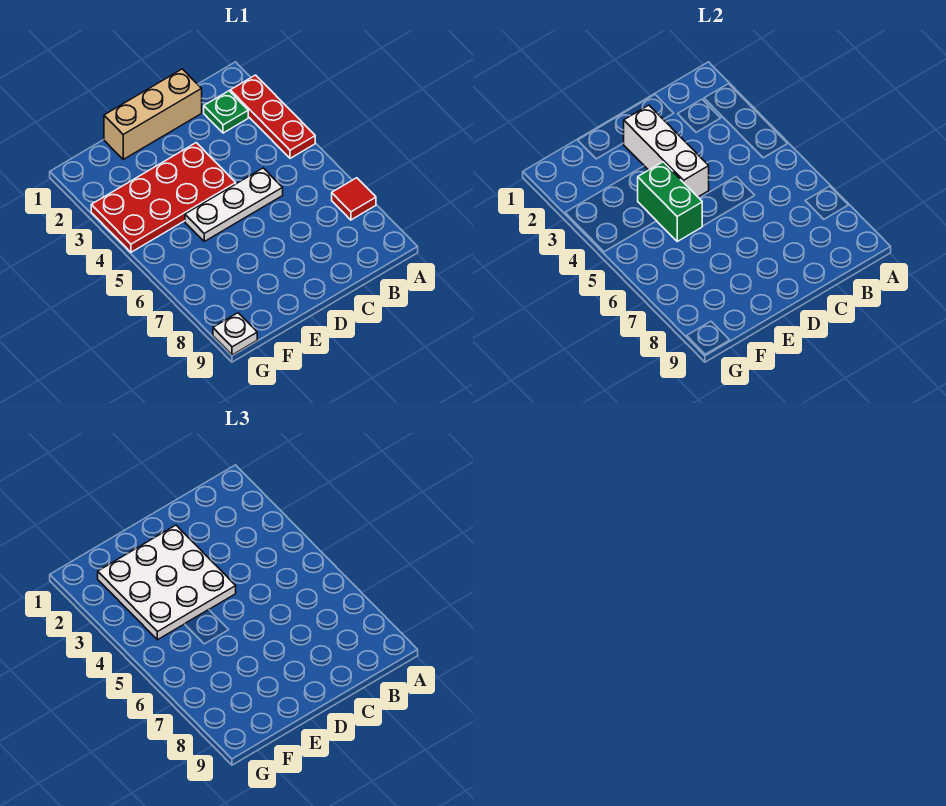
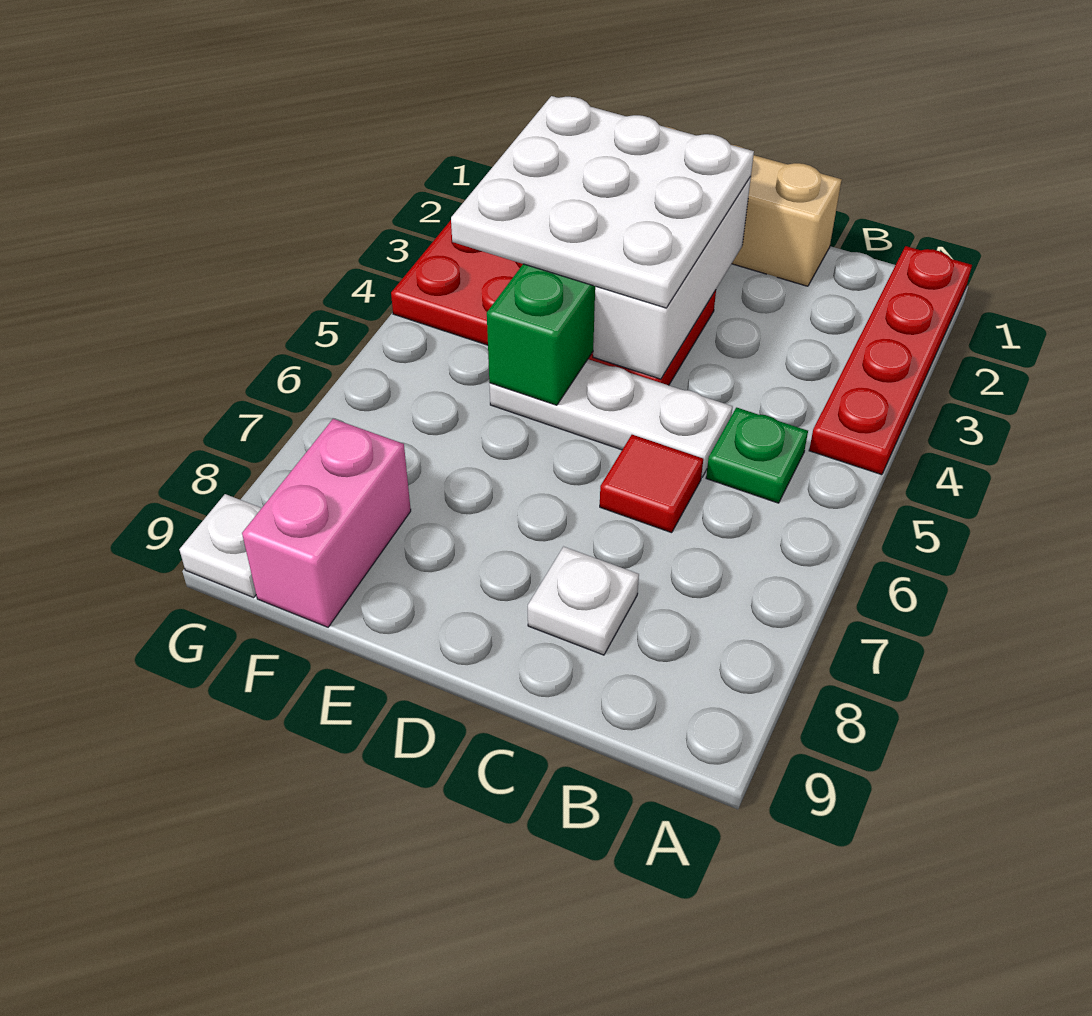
red plate A2:A4 level 1 -> red plate A1:A4 level 1
red tile A7 level 1 -> red tile C6 level 1
green plate B2 level 1 -> green plate B5 level 1
none -> white plate C8 level 1
none -> pink brick F8:F9 level 1

